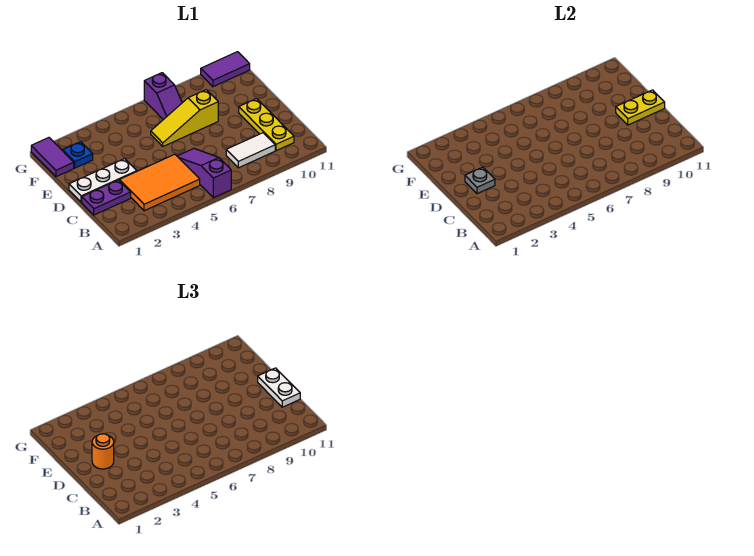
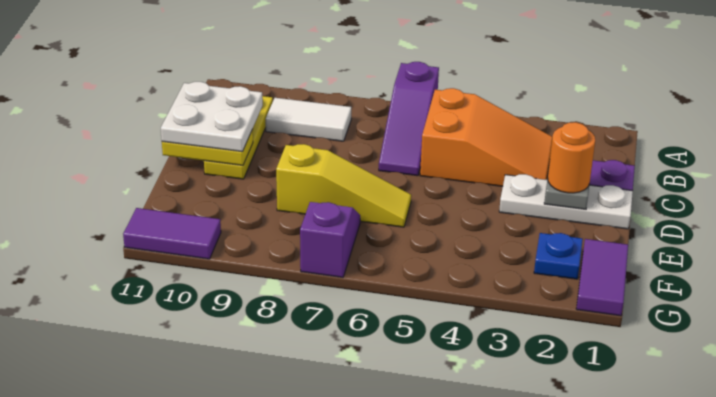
orange tile B3:C5 level 1 -> orange slope B3:C5 level 1 top 5
white plate C11:D11 level 3 -> white plate C10:D11 level 3

